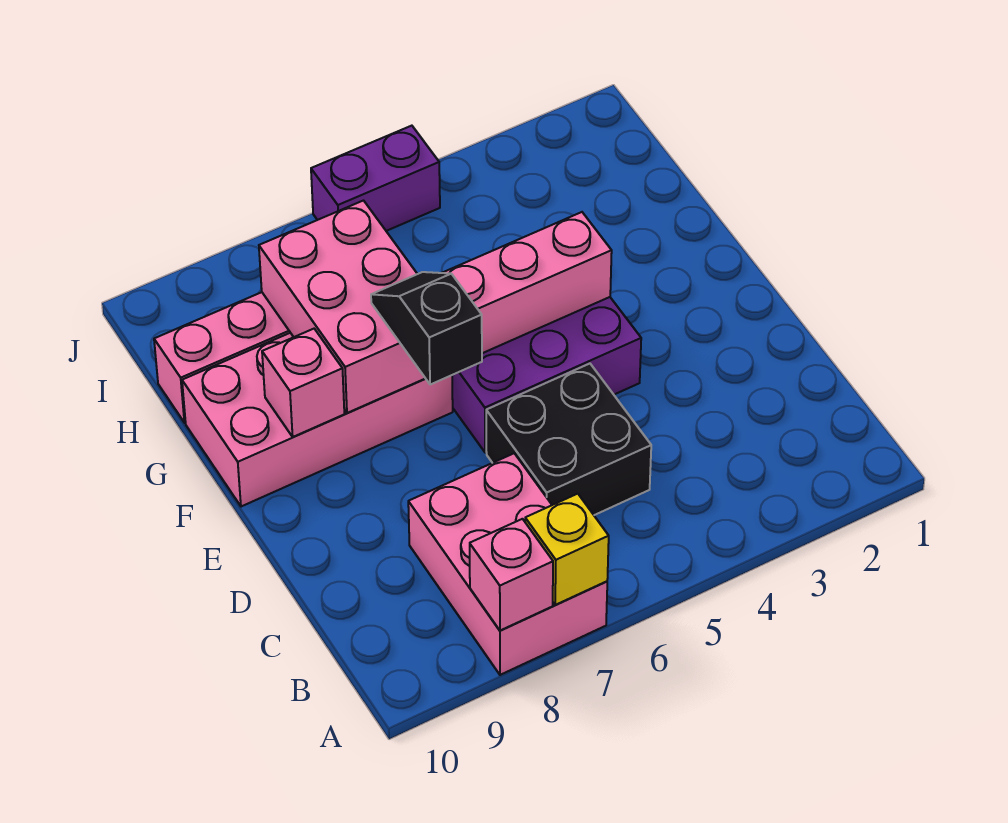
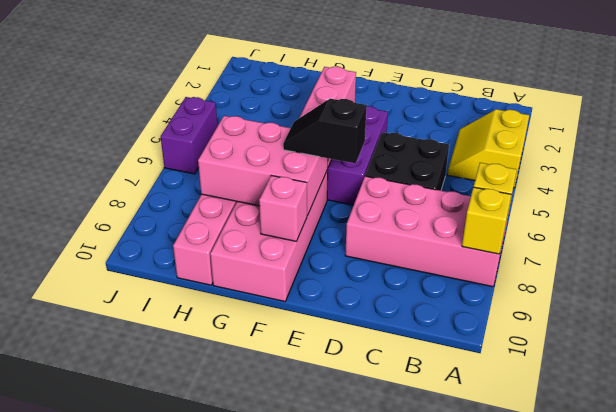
none -> yellow slope A3:B4 level 1 top A
pink brick A7:C8 level 1 -> pink brick A7:D8 level 1
pink brick A8 level 2 -> yellow brick A8 level 2

